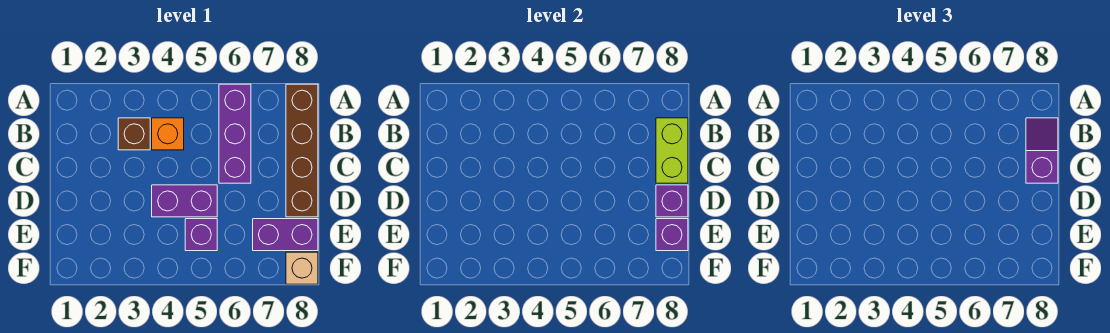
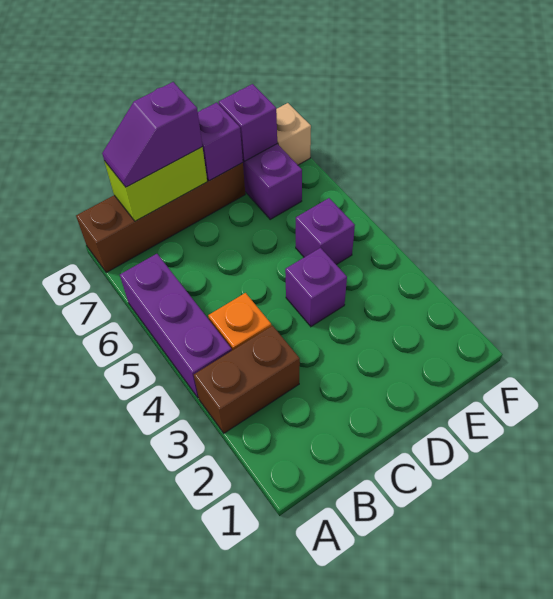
purple brick A6:C6 level 1 -> purple brick A4:A6 level 1
brown brick B3 level 1 -> brown brick A3:B3 level 1
purple brick D4:D5 level 1 -> purple brick D4 level 1

